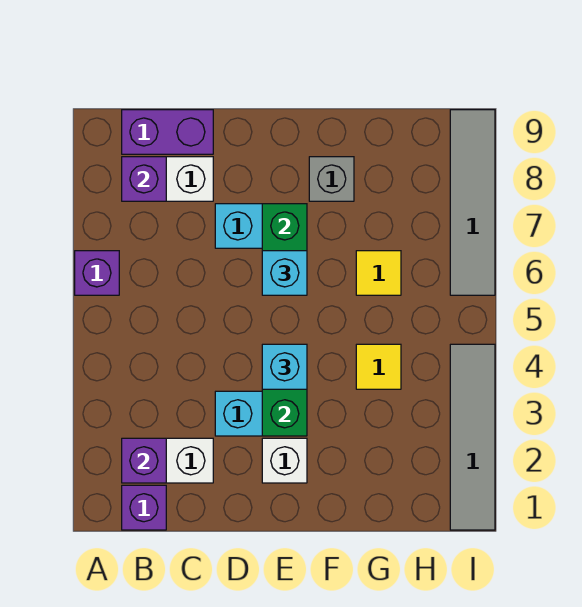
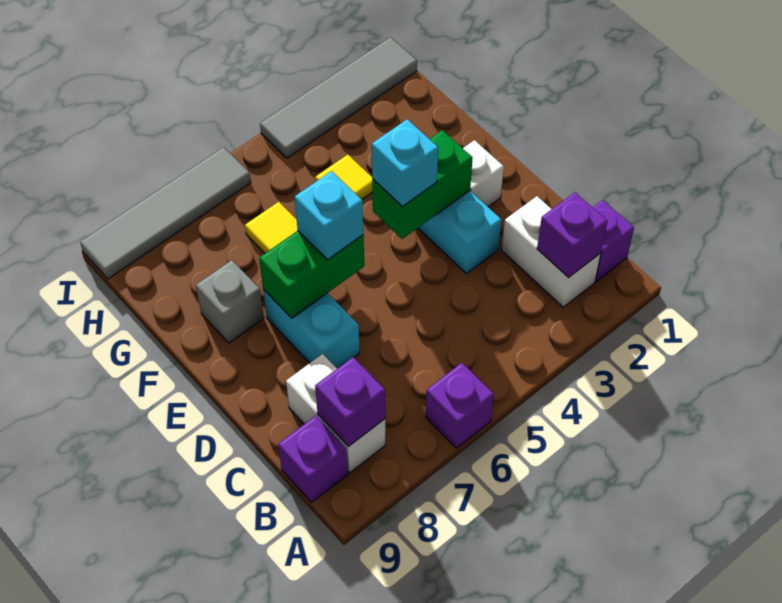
purple brick B9:C9 level 1 -> purple brick B9 level 1

